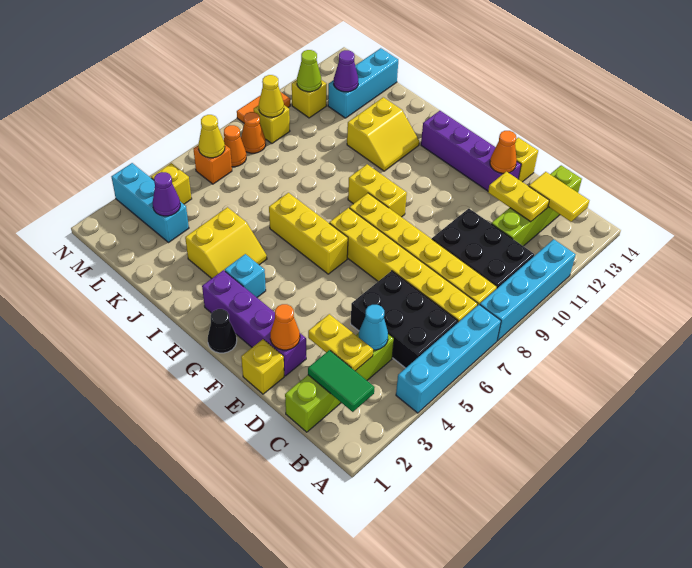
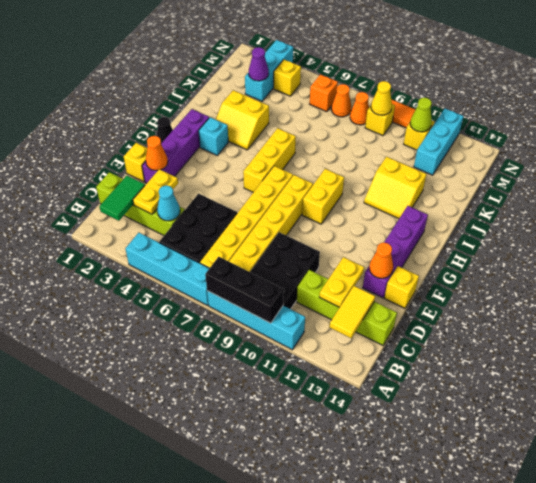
none -> black brick A8:A10 level 2
cyan brick L12:L14 level 1 -> cyan brick L12:N12 level 1
purple cone L12 level 2 -> none
yellow cone M6 level 2 -> none

